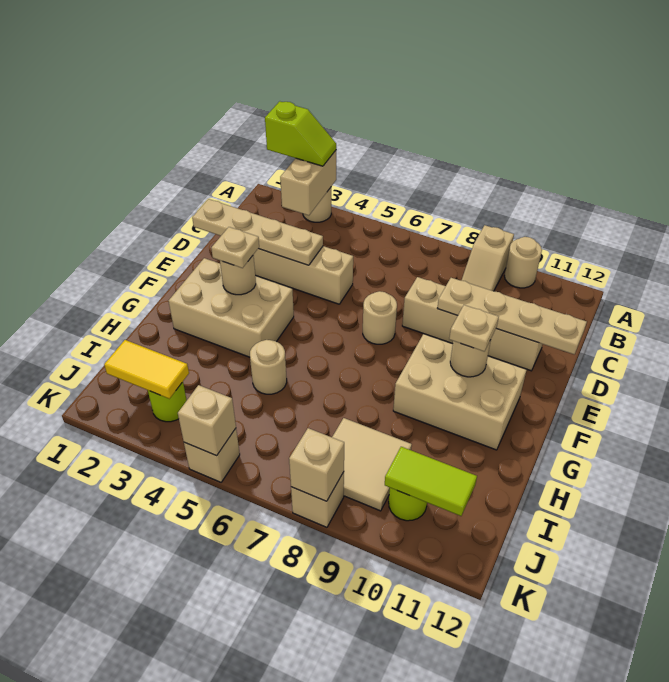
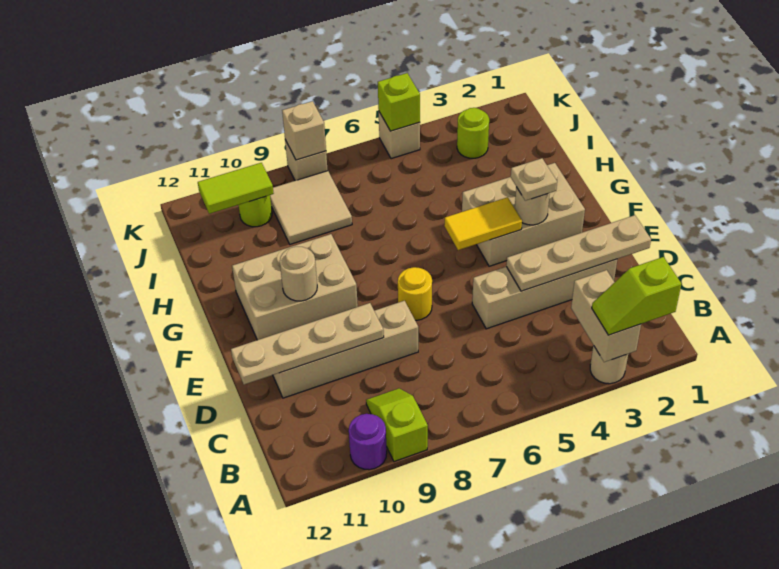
tan slope A9:B9 level 1 top A -> lime slope A9:B9 level 1 top A
tan round brick A10 level 1 -> purple round brick A10 level 1
tan round brick E7 level 1 -> yellow round brick E7 level 1
tan plate F10 level 3 -> none
tan round brick H5 level 1 -> none
yellow tile J2:J3 level 2 -> yellow tile F4:F5 level 2
tan brick K5 level 2 -> lime brick K5 level 2

